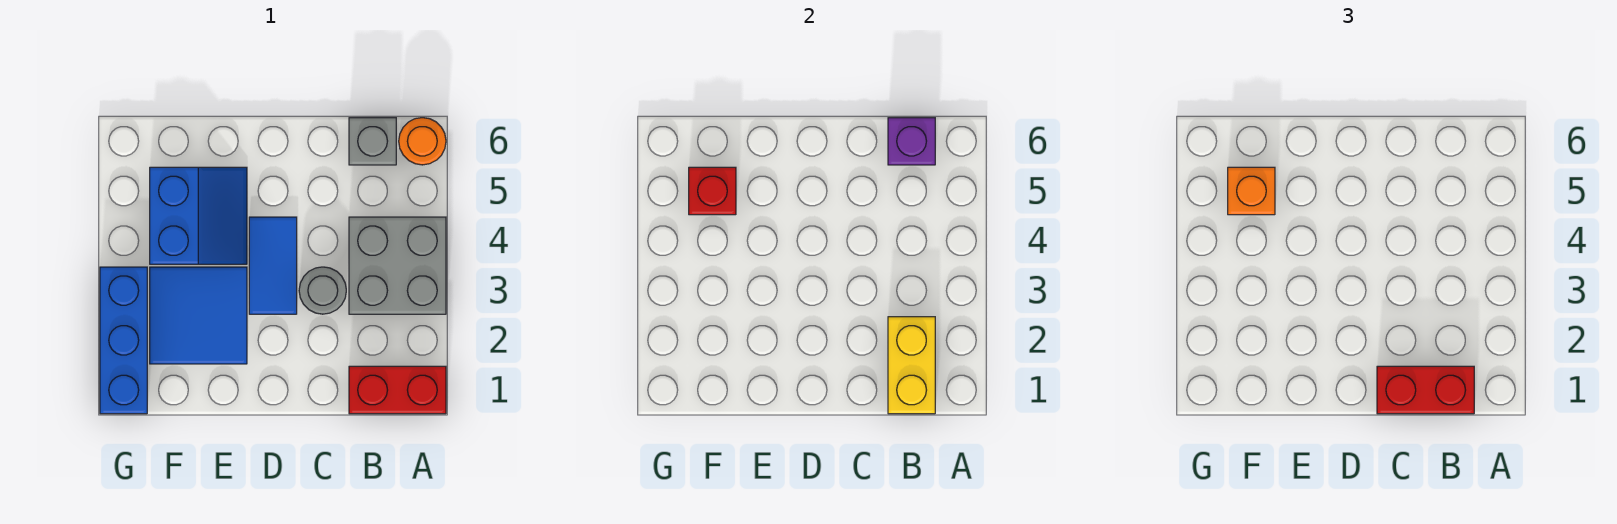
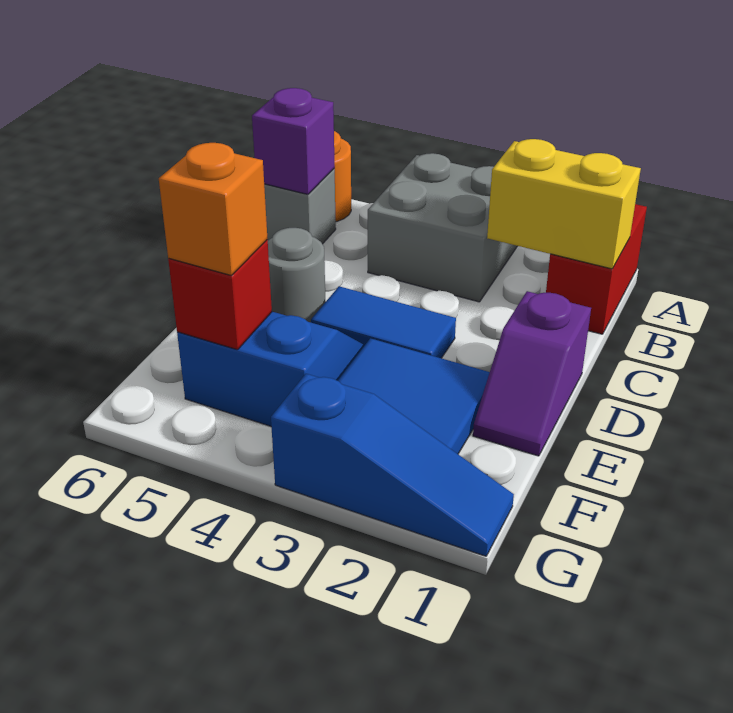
red brick B1:C1 level 3 -> none
grey round brick C3 level 1 -> grey round brick D5 level 1
none -> purple slope D1:E1 level 1 top D
blue brick G1:G3 level 1 -> blue slope G1:G3 level 1 top 3

